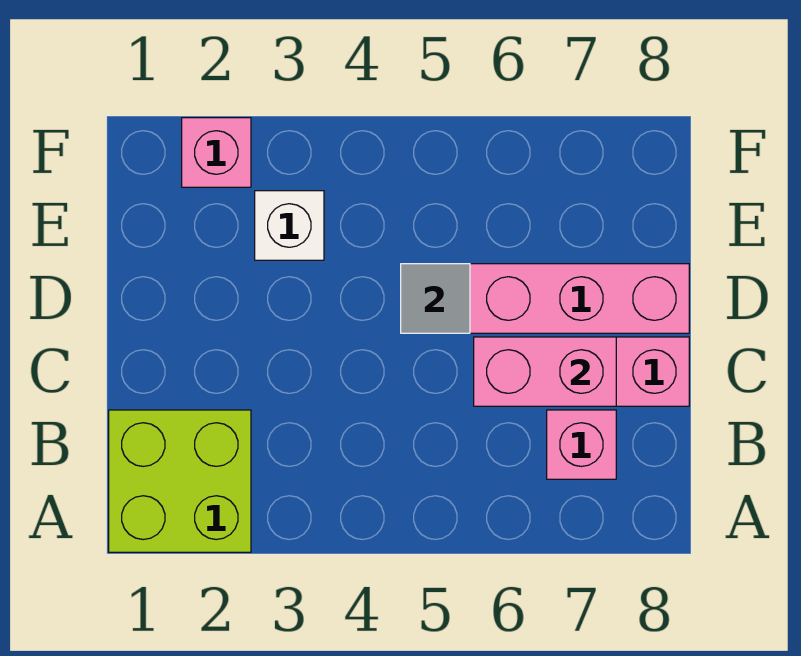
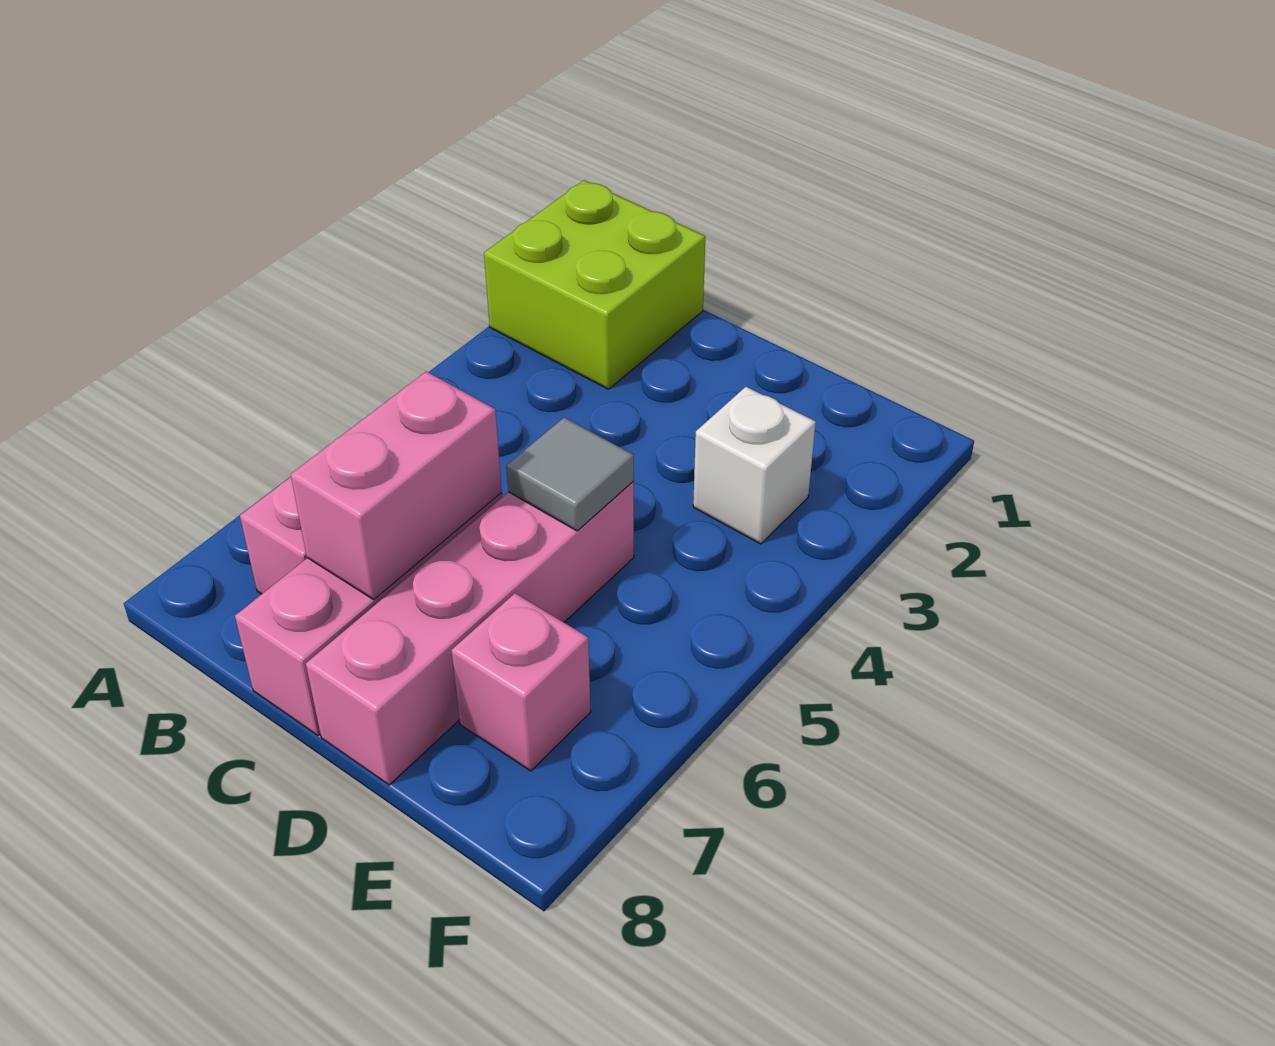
pink brick F2 level 1 -> pink brick E7 level 1

